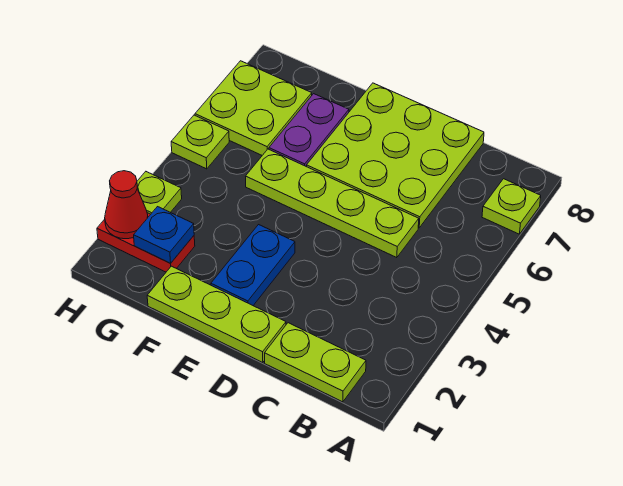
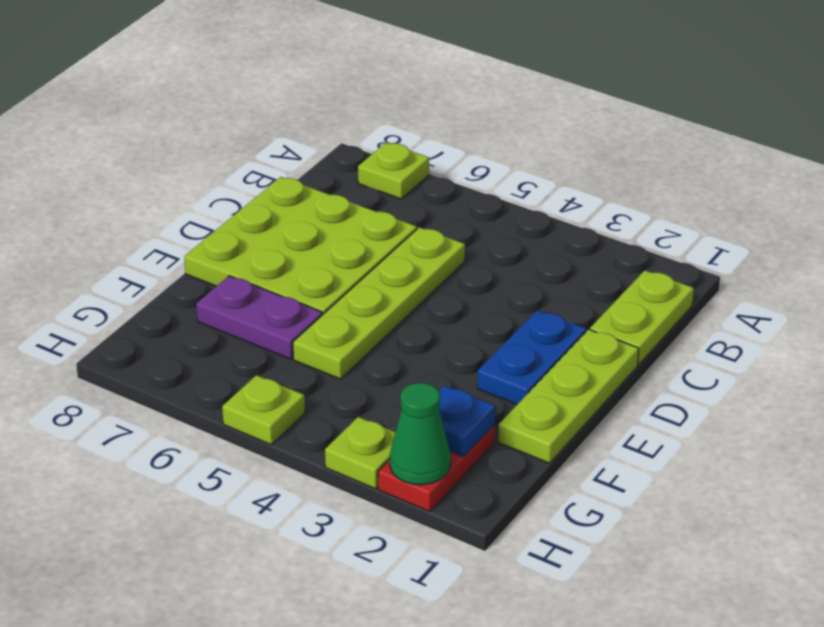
blue plate E2:E3 level 1 -> blue plate D2:E2 level 1
lime plate G6:H7 level 1 -> none
red cone H2 level 2 -> green cone H2 level 2

